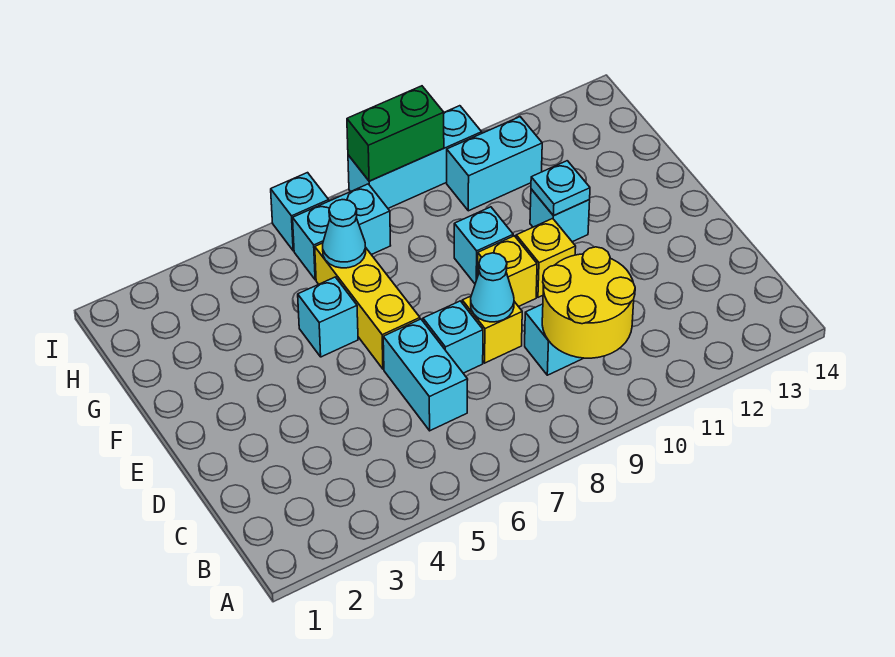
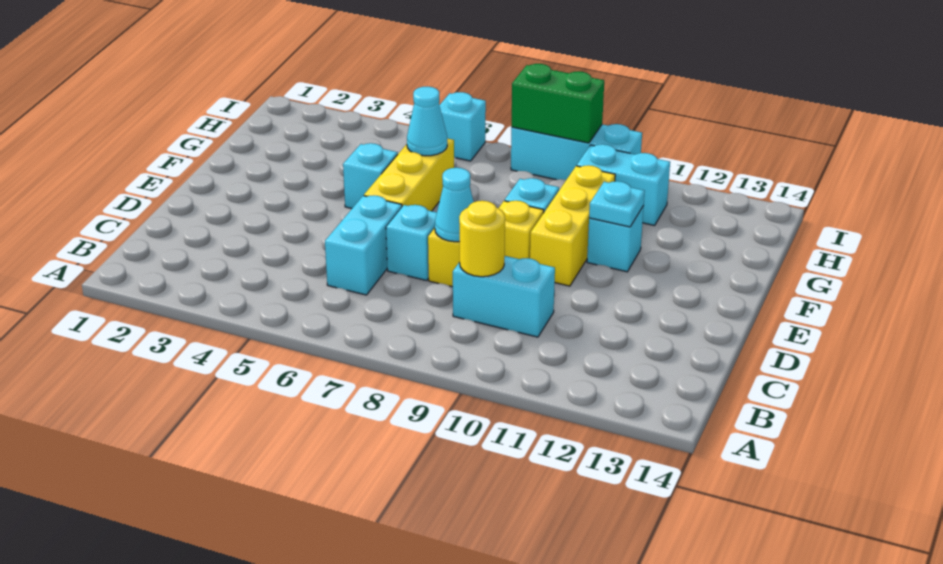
yellow round brick B9:C10 level 2 -> yellow round brick C9 level 2
yellow brick E10 level 1 -> yellow brick E10:G10 level 1
cyan brick H6:H7 level 1 -> none

